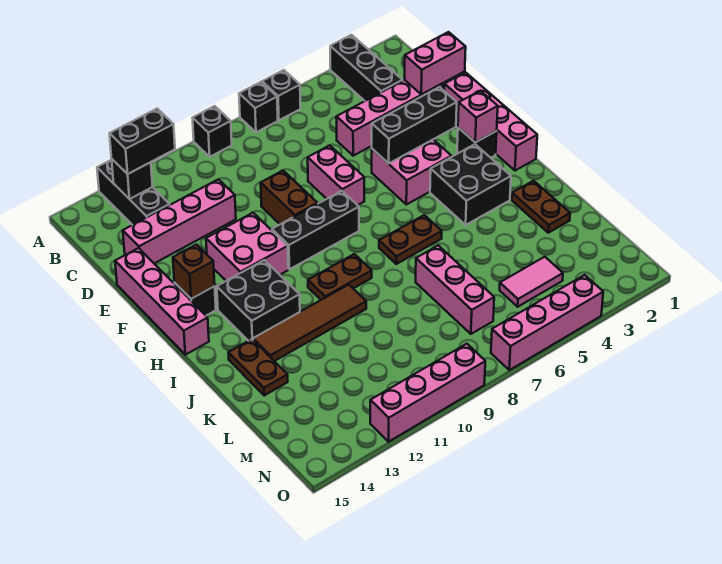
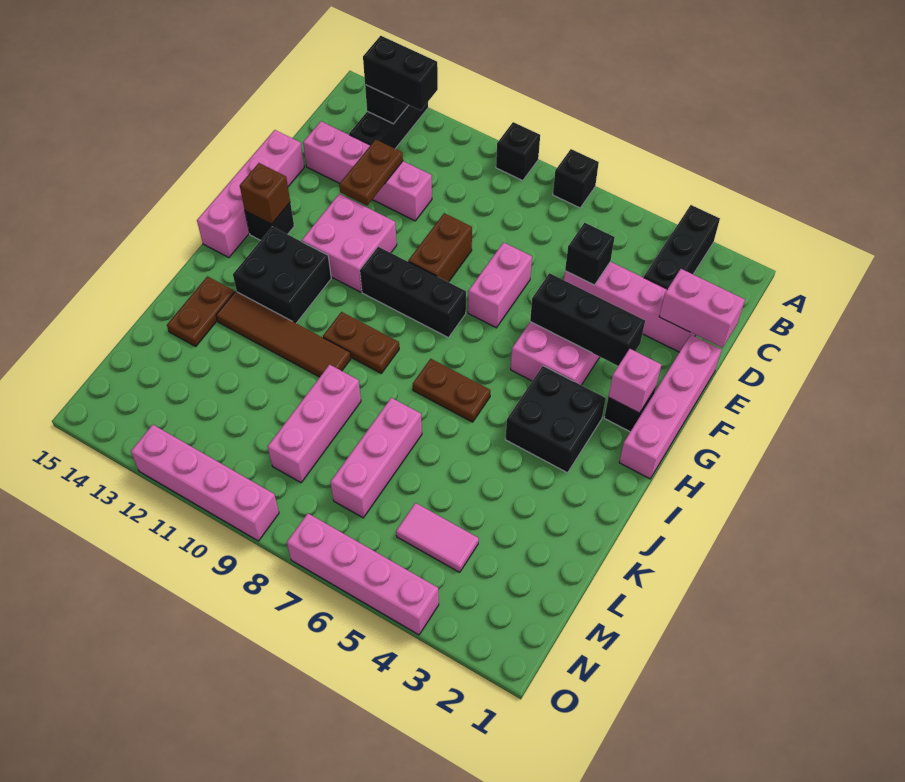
black brick A6 level 1 -> black brick D5 level 2
brown plate J2:K2 level 1 -> brown plate D12:E12 level 2
none -> pink brick K9:M9 level 1

